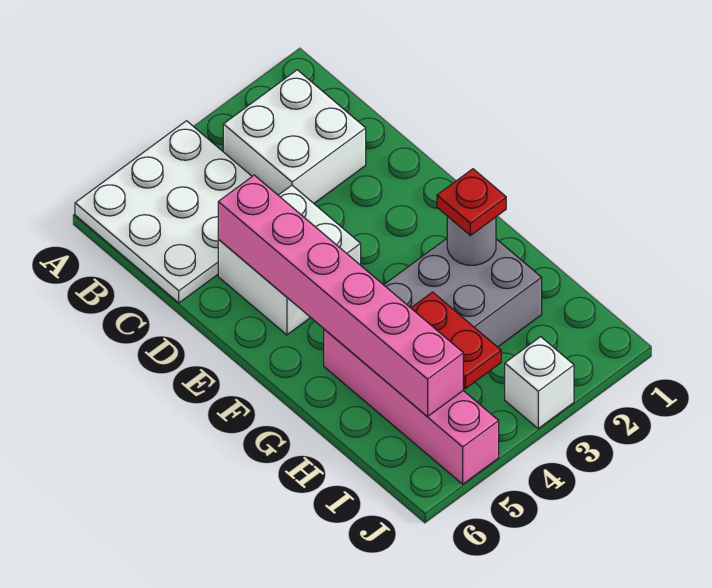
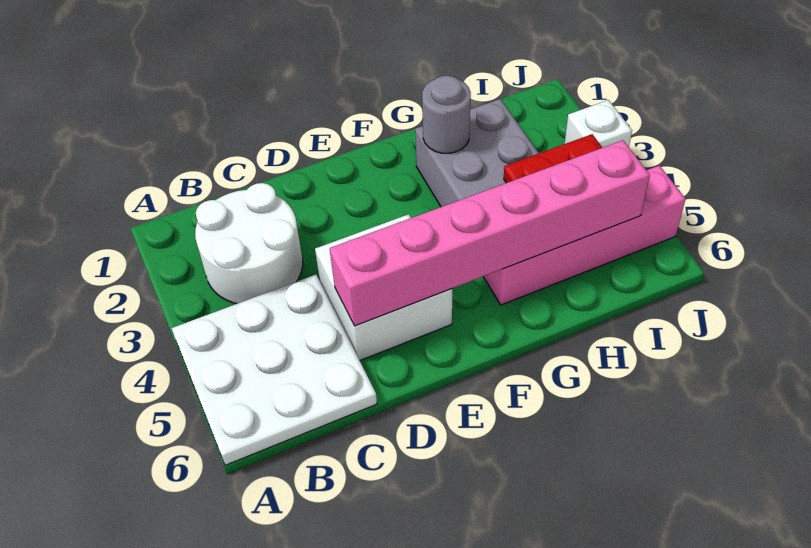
white brick B2:C3 level 1 -> white round brick B2:C3 level 1
red plate G2 level 3 -> none

